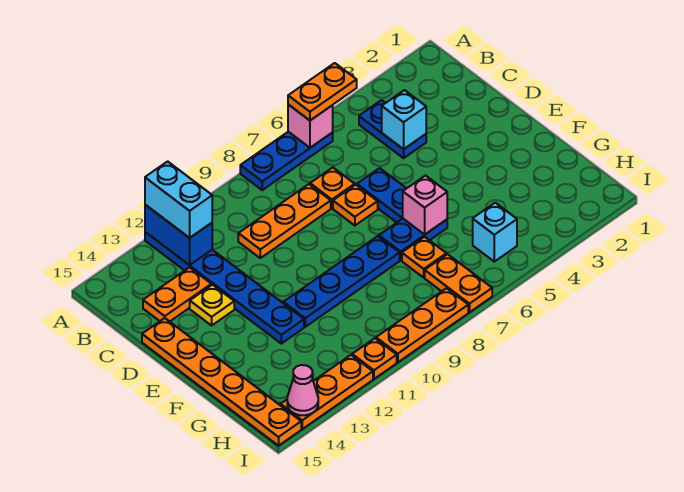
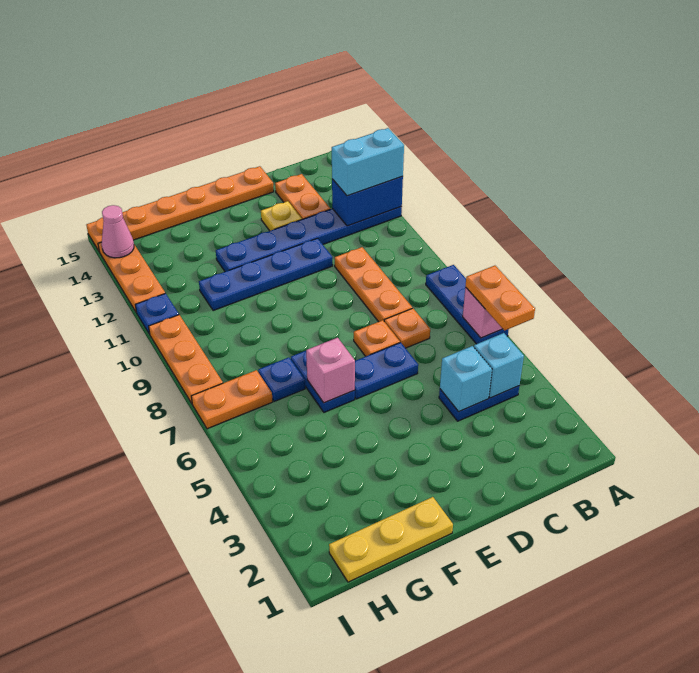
none -> yellow plate F1:H1 level 1
blue plate F8:F11 level 1 -> blue plate D11:G11 level 1
orange plate G7 level 1 -> blue plate G7 level 1
cyan brick H5 level 1 -> cyan brick B4 level 2
orange plate I11 level 1 -> blue plate I11 level 1

